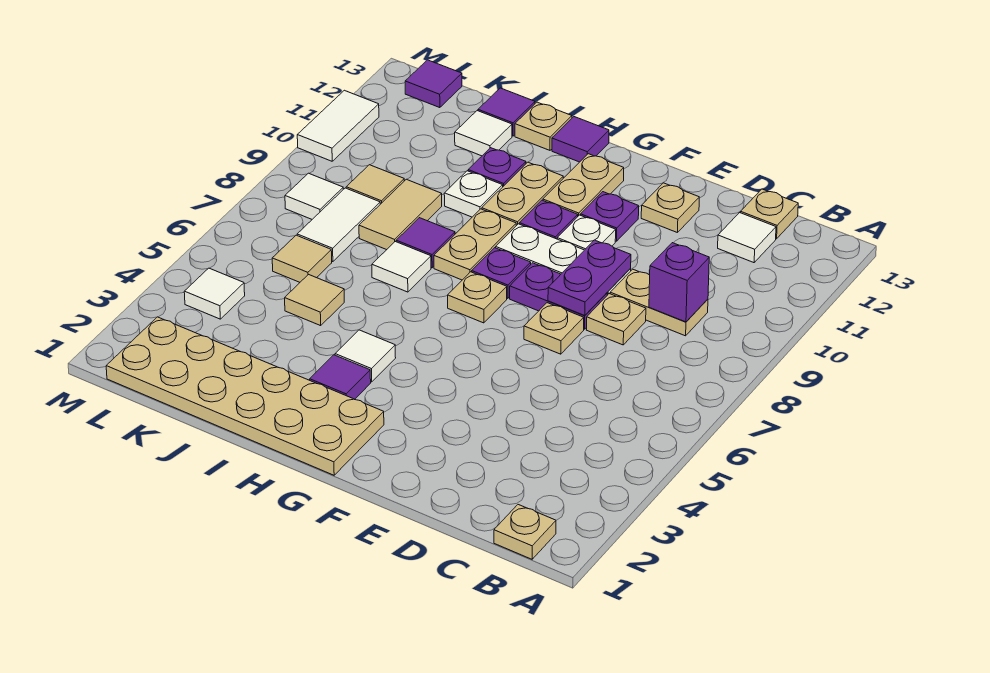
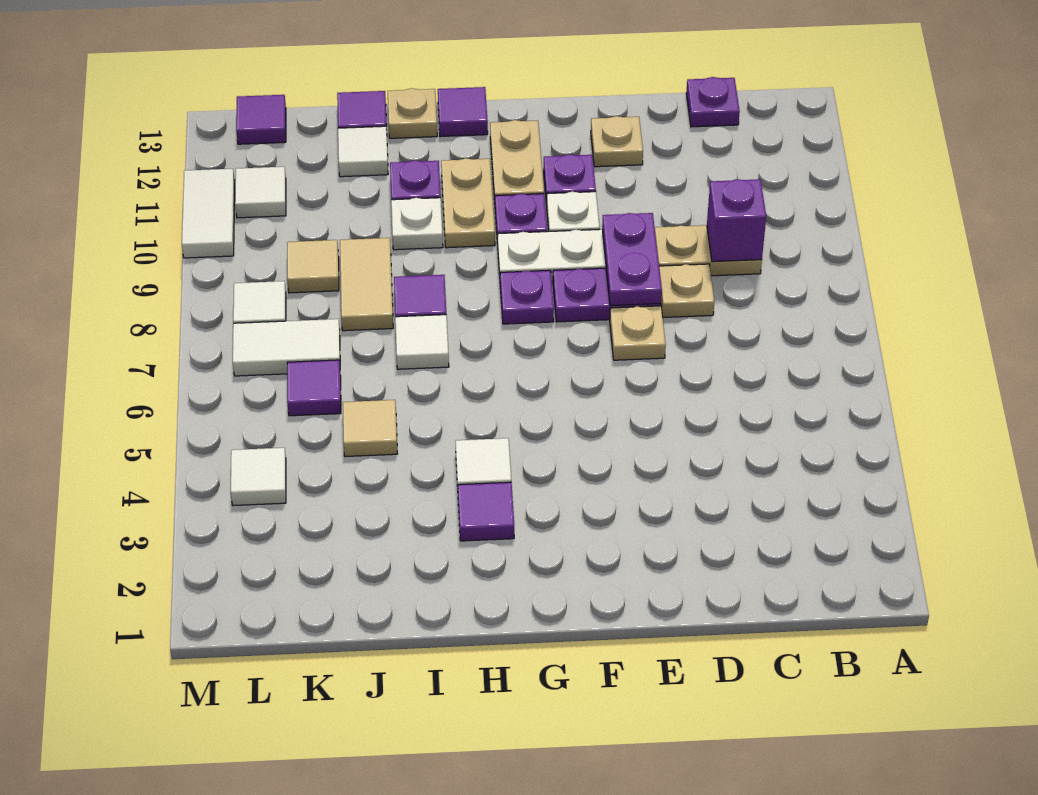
tan plate B1 level 1 -> none
white tile C12 level 1 -> white tile L11 level 1
tan plate C13 level 1 -> purple plate C13 level 1
tan plate G1:L2 level 1 -> none
tan plate G7 level 1 -> none
tan plate H8:H9 level 1 -> none
tan tile K6 level 1 -> purple tile K6 level 1
white tile K7:K8 level 1 -> white tile K7:L7 level 1

